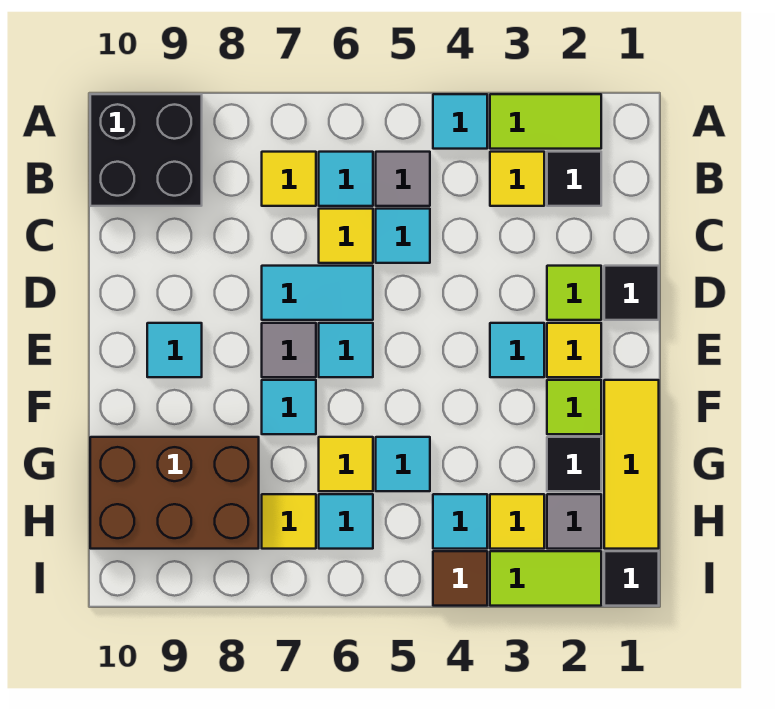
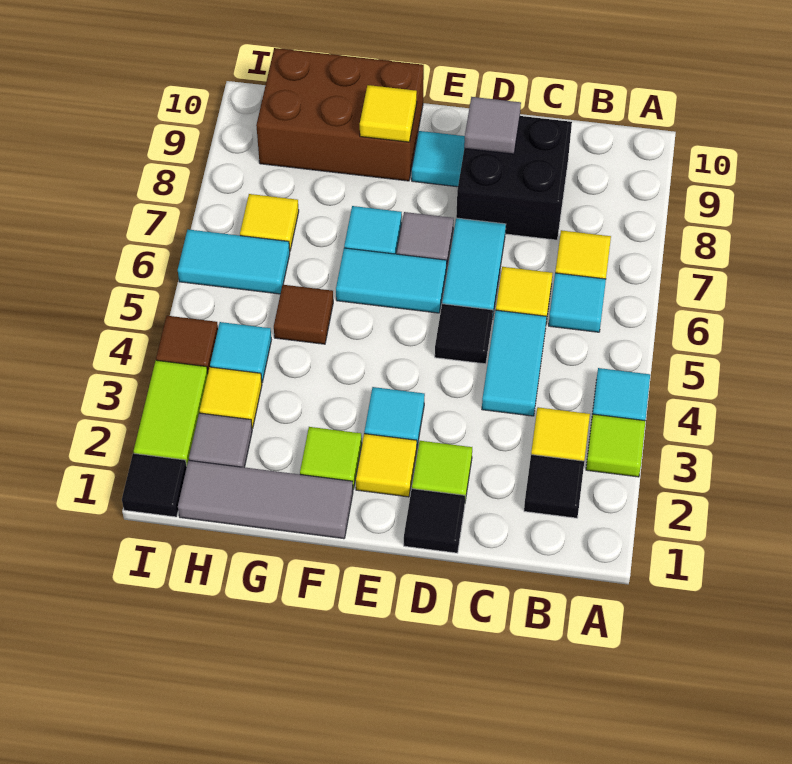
lime tile A2:A3 level 1 -> lime tile A3 level 1
black brick A9:B10 level 1 -> black brick C8:D9 level 1
grey tile B5 level 1 -> grey tile D9 level 2
cyan tile C5 level 1 -> cyan tile C4:C5 level 1
cyan tile E6 level 1 -> cyan tile E6:F6 level 1
yellow tile F1:H1 level 1 -> grey tile F1:H1 level 1
black tile G2 level 1 -> black tile D5 level 1
cyan tile G5 level 1 -> brown tile G5 level 1
yellow tile G6 level 1 -> yellow tile F9 level 2
brown brick G8:H10 level 1 -> brown brick F9:H10 level 1
cyan tile H6 level 1 -> cyan tile H6:I6 level 1

